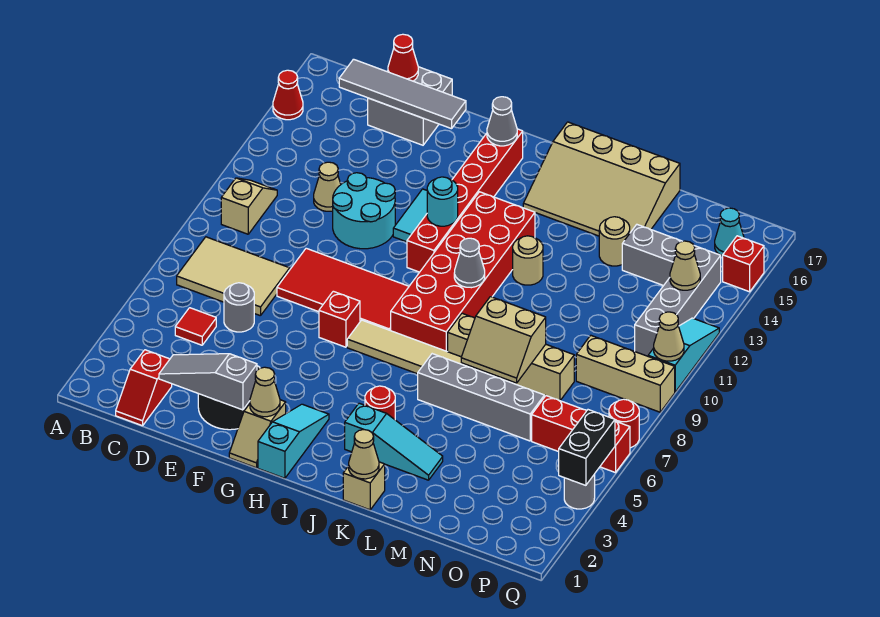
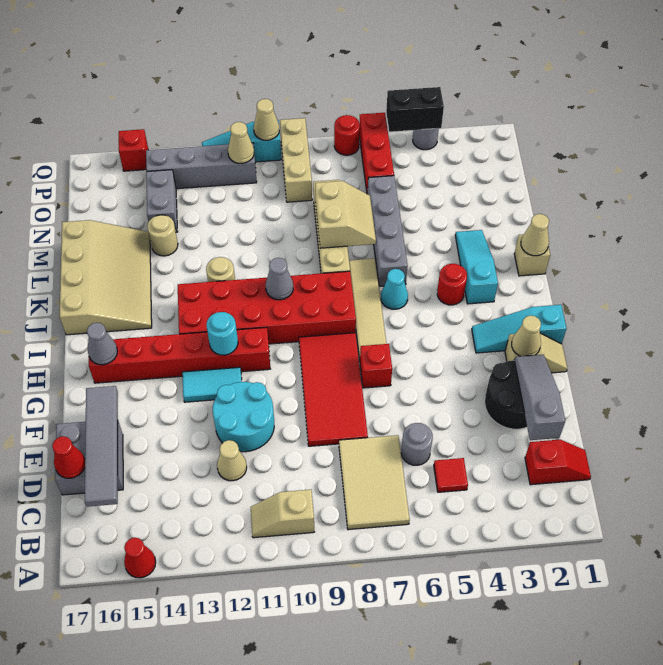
grey slope D2:F2 level 2 top F -> grey slope D2:F2 level 2 top D
tan cone P13 level 2 -> tan cone P11 level 2
cyan cone P16 level 1 -> cyan cone J6 level 1

